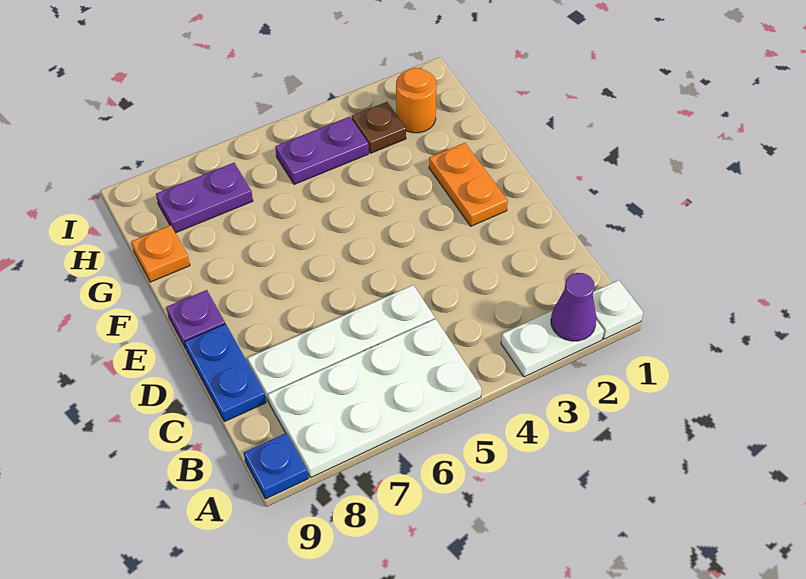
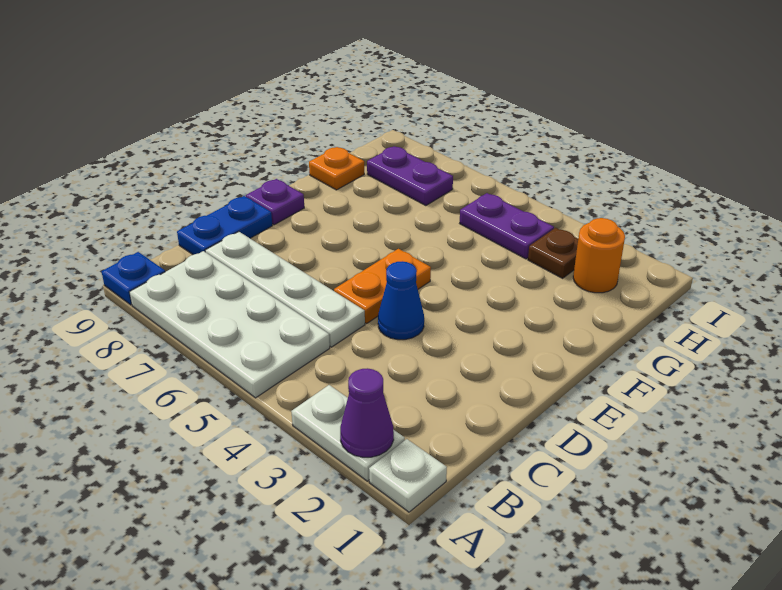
none -> blue cone D4 level 1
orange plate E2:F2 level 1 -> orange plate D5:E5 level 1

